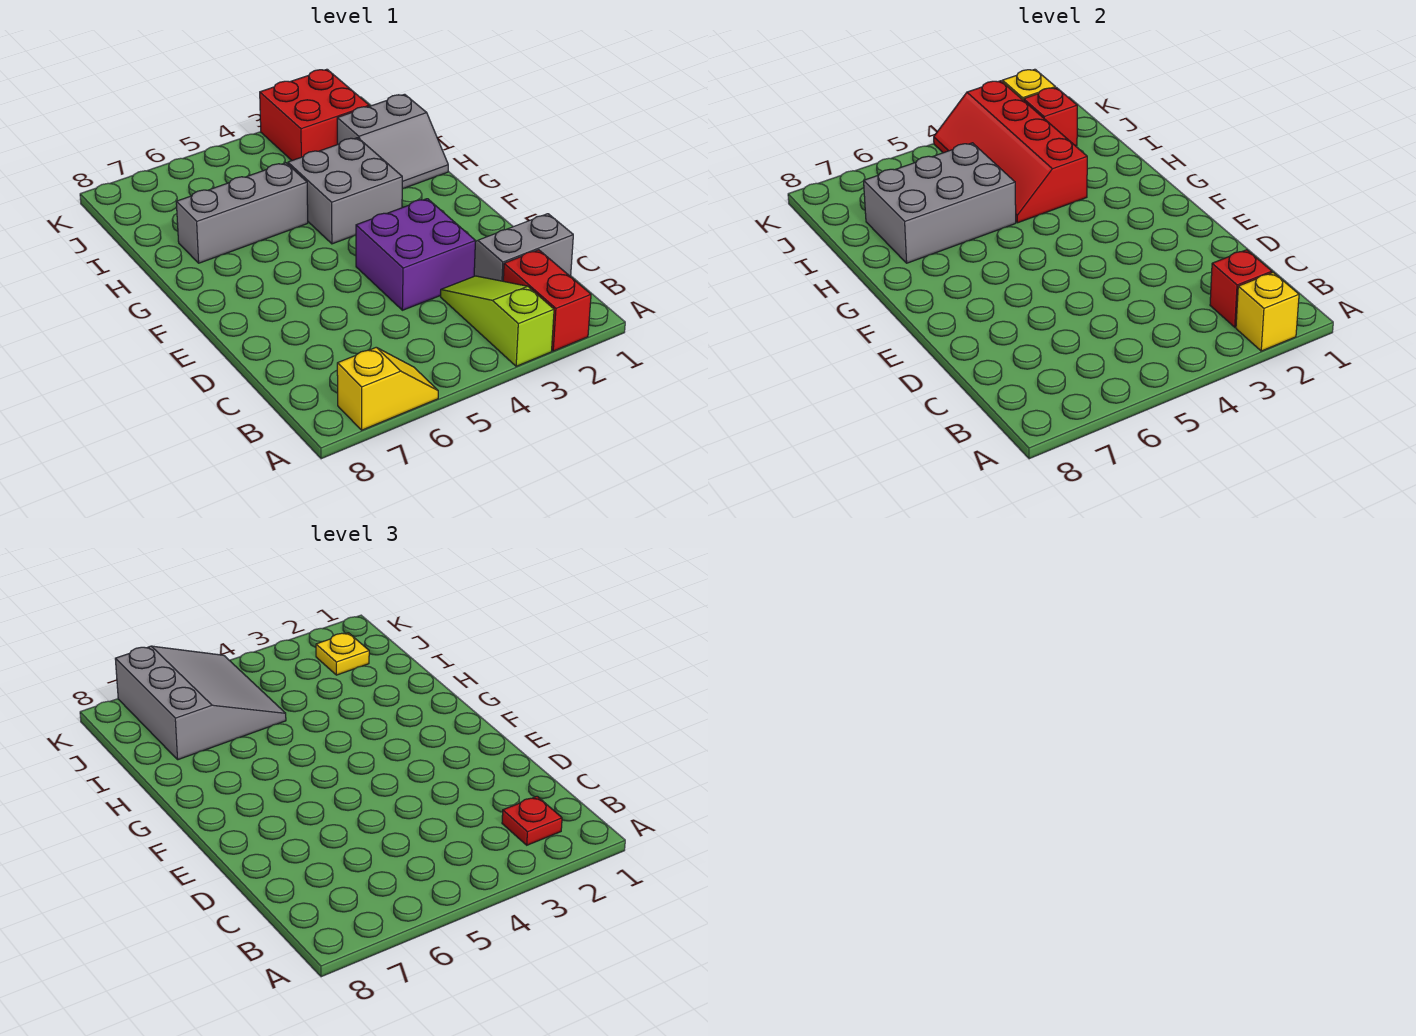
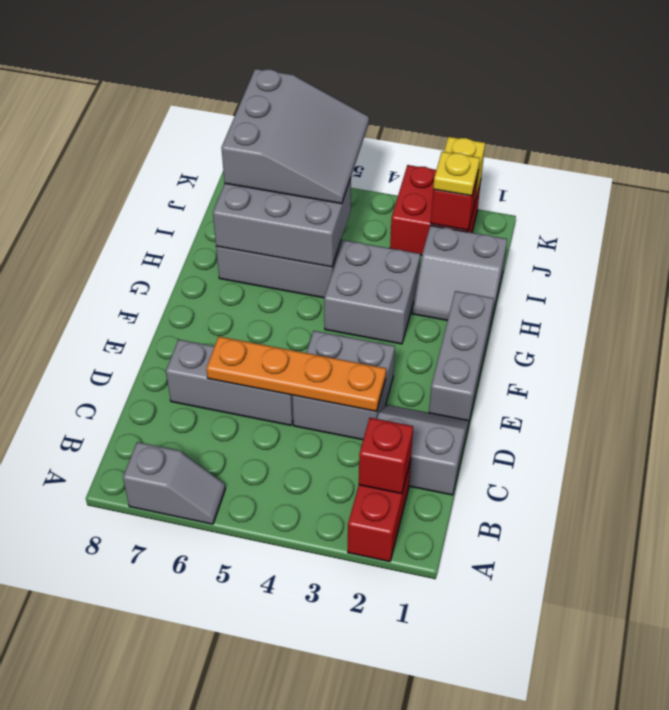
yellow brick A2 level 2 -> none
lime slope A3:C3 level 1 top A -> none
yellow slope A6:A7 level 1 top 7 -> grey slope A6:A7 level 1 top 7
red plate B2 level 3 -> none
purple brick D3:E4 level 1 -> grey brick D3:E4 level 1
none -> orange plate D3:D6 level 2
none -> grey brick D5:D7 level 1
none -> grey brick E1:G1 level 1
red slope H3:K4 level 2 top 3 -> none

